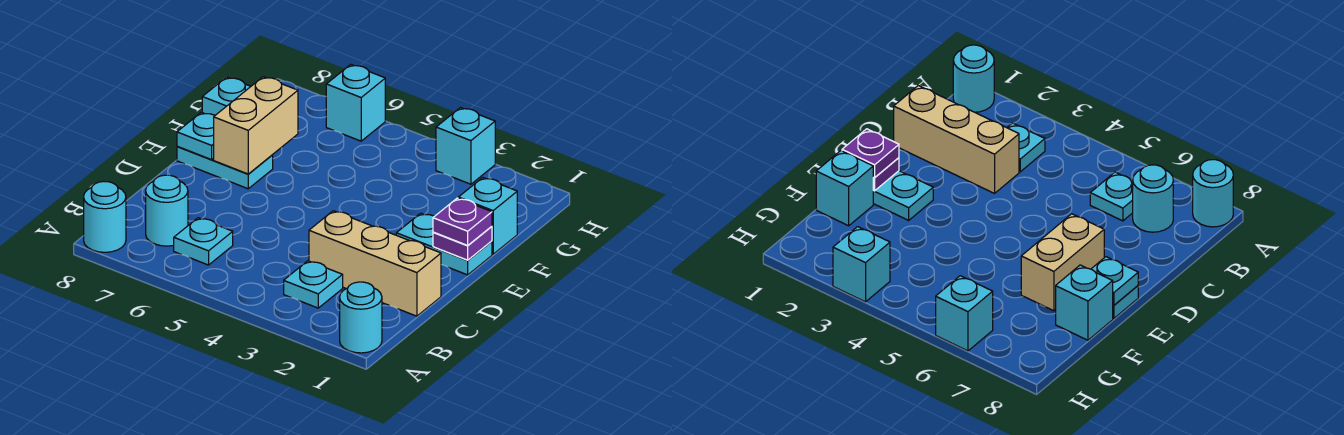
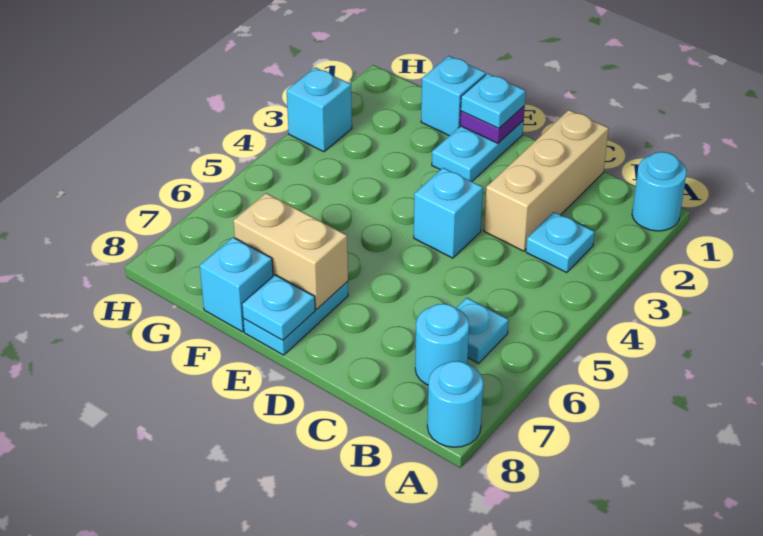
purple plate E1 level 3 -> cyan plate E1 level 3
cyan brick H6 level 1 -> cyan brick D4 level 1

